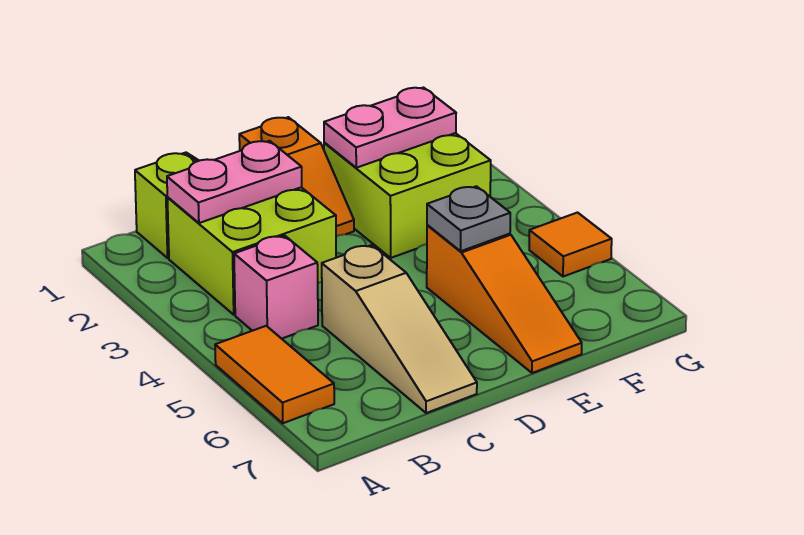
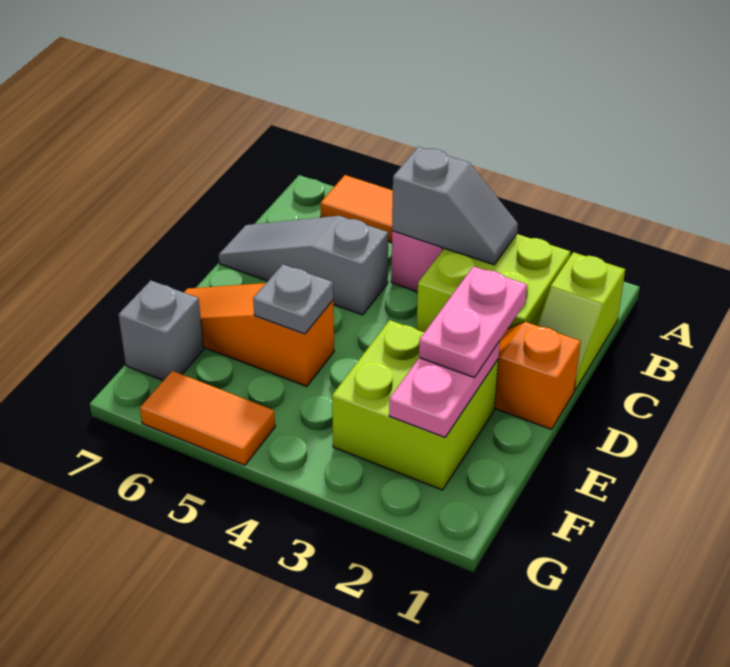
pink plate B2:C2 level 2 -> pink plate D2:E2 level 3
none -> grey slope B3:B4 level 2 top 4
tan slope C5:C7 level 1 top 5 -> grey slope C5:C7 level 1 top 5
none -> grey brick F7 level 1
orange tile G5 level 1 -> orange tile G5:G6 level 1

